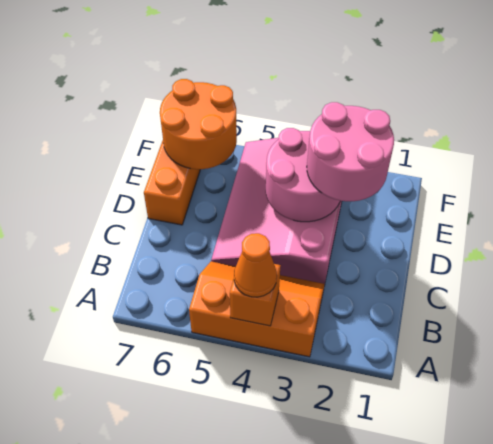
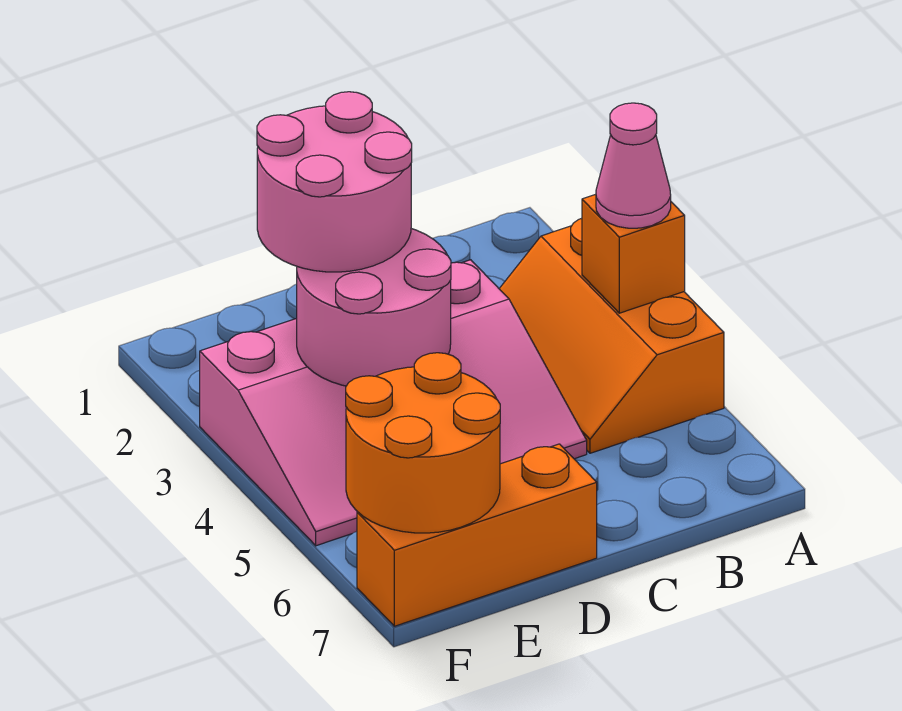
orange cone A4 level 3 -> pink cone A4 level 3

